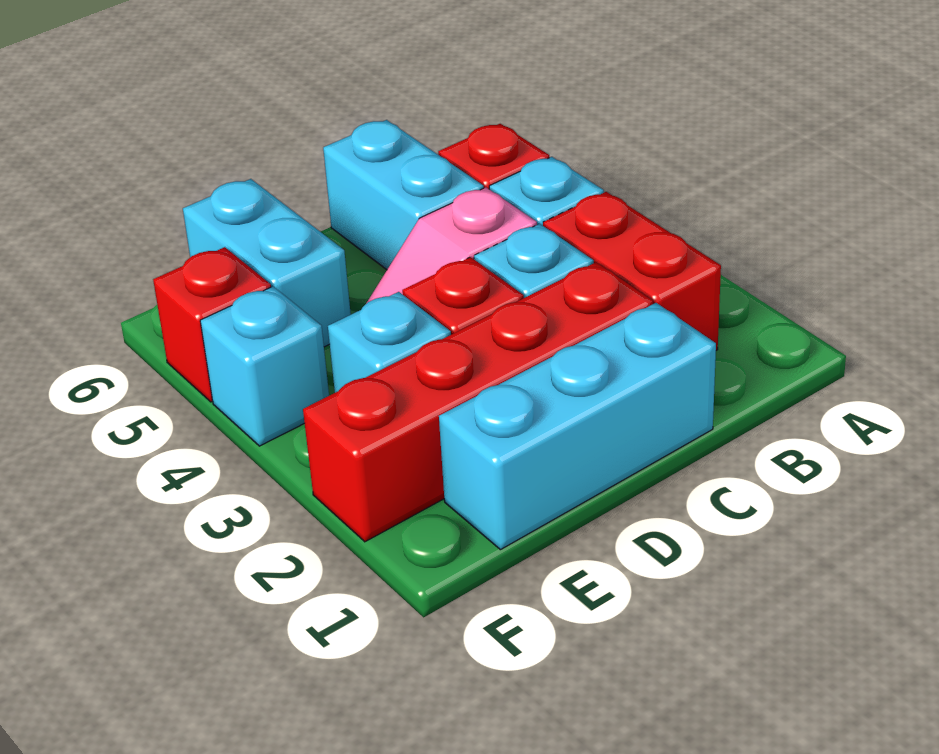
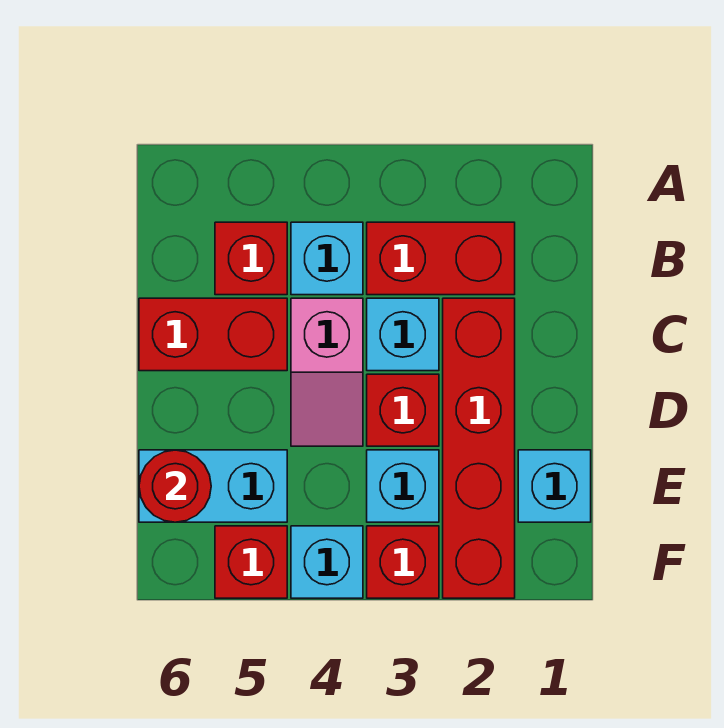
cyan brick C1:E1 level 1 -> cyan brick E1 level 1
cyan brick C5:C6 level 1 -> red brick C5:C6 level 1
none -> red round brick E6 level 2
none -> red brick F3 level 1

